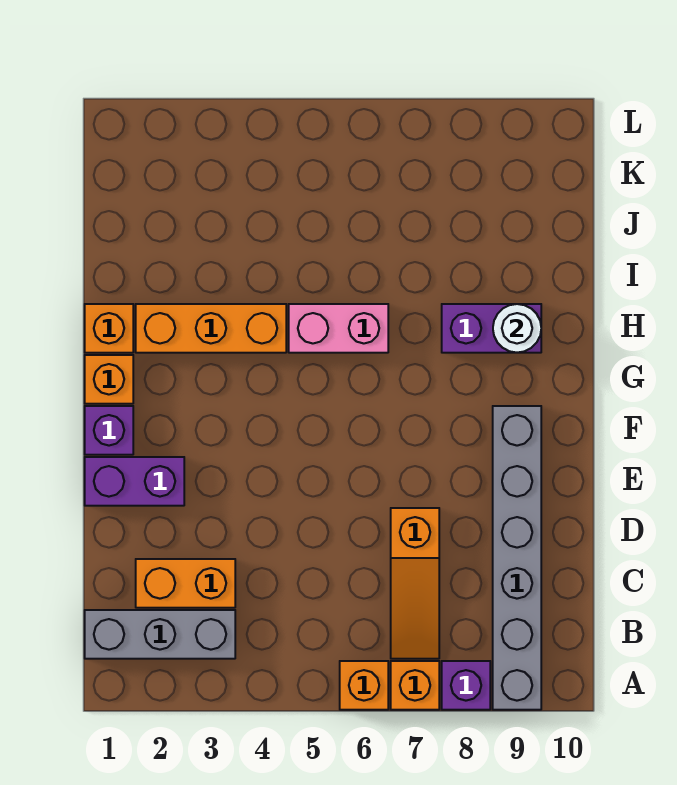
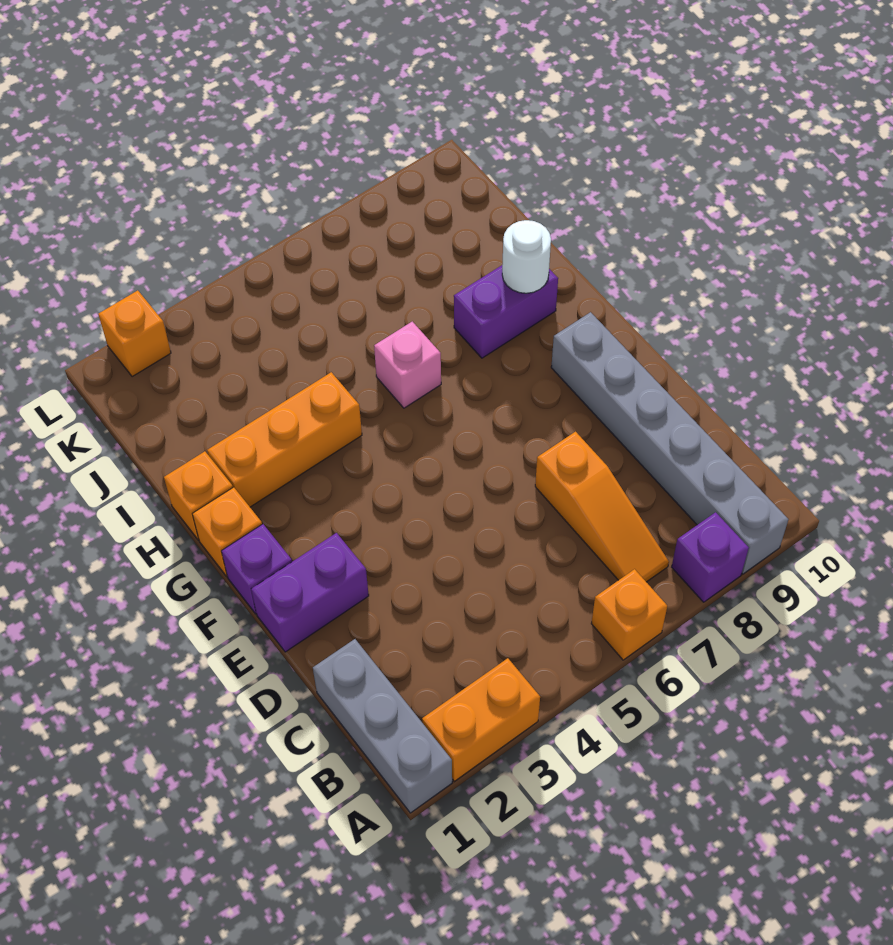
orange brick A7 level 1 -> orange brick L2 level 1
grey brick B1:B3 level 1 -> grey brick A1:C1 level 1
orange brick C2:C3 level 1 -> orange brick A2:A3 level 1
pink brick H5:H6 level 1 -> pink brick H6 level 1

